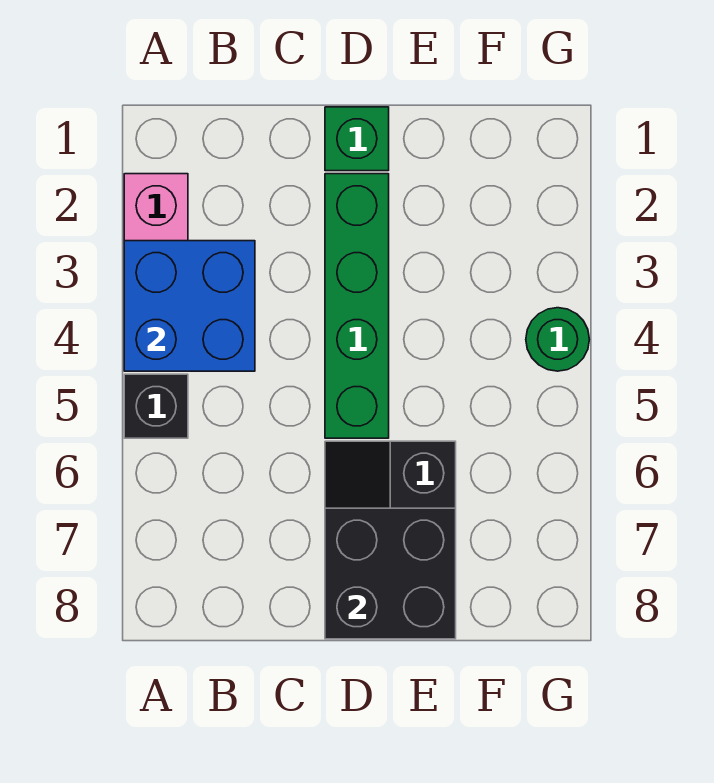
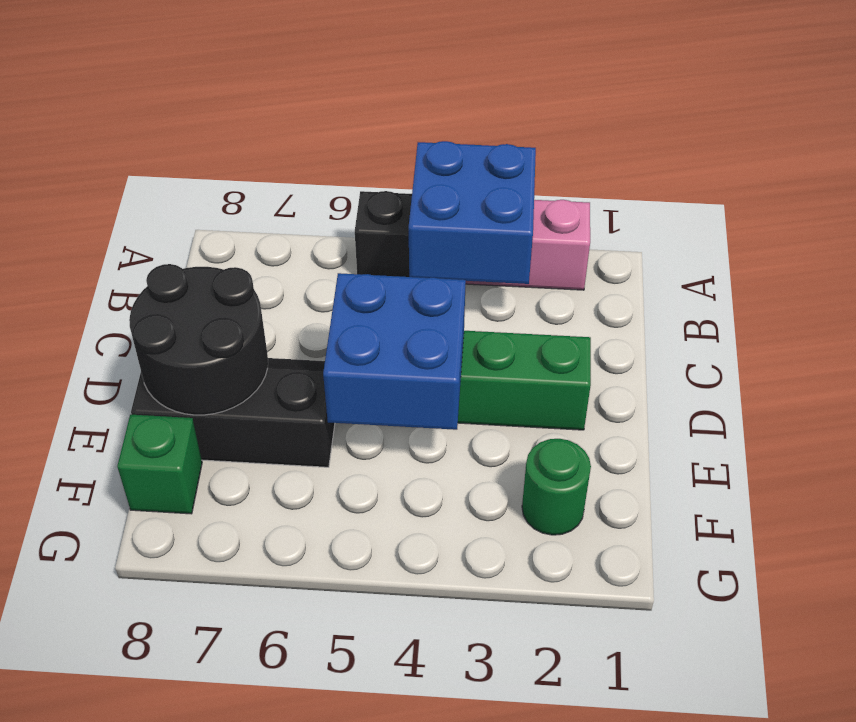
green brick D1 level 1 -> green brick F8 level 1
none -> blue brick D4:E5 level 2
black brick D7:E8 level 2 -> black round brick D7:E8 level 2
green round brick G4 level 1 -> green round brick F2 level 1

